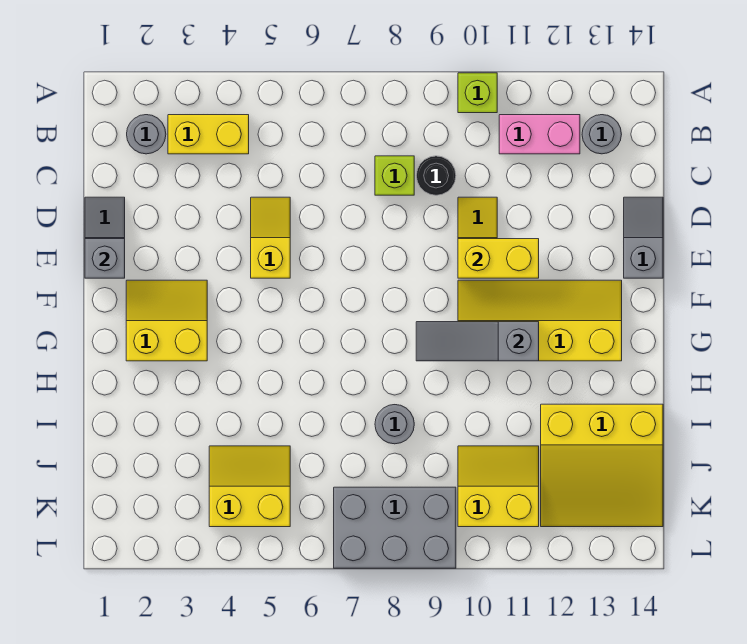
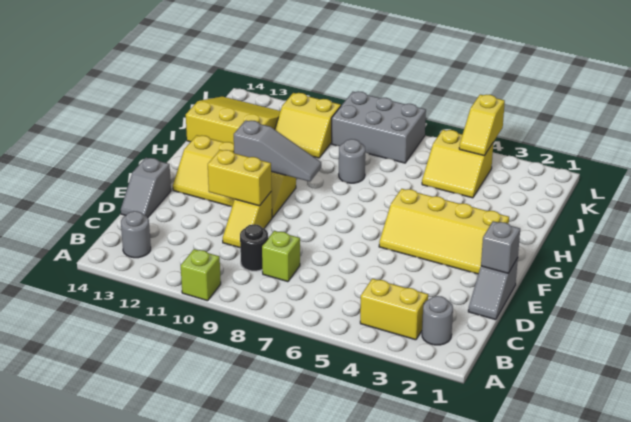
pink brick B11:B12 level 1 -> none
yellow slope D5:E5 level 1 top E -> yellow slope K4:L4 level 2 top L
yellow slope F2:G3 level 1 top G -> yellow slope F2:G5 level 1 top G

